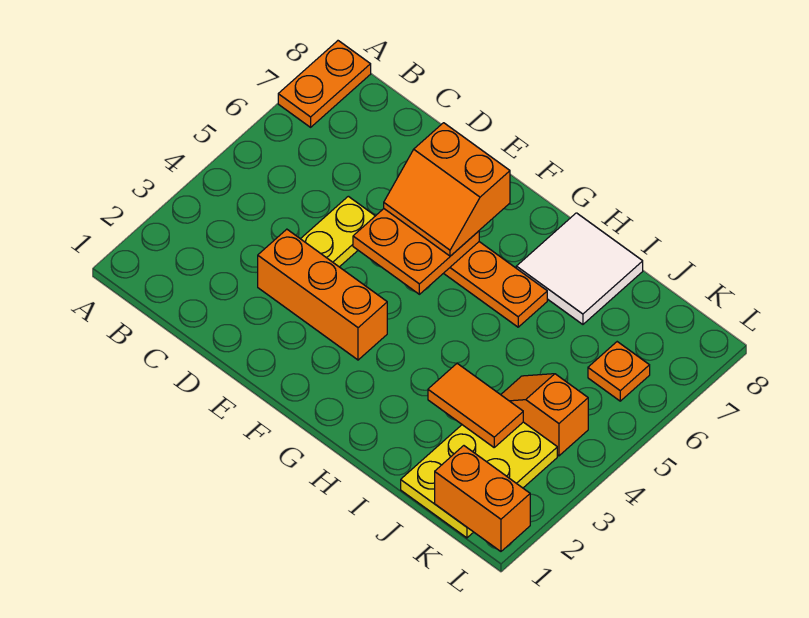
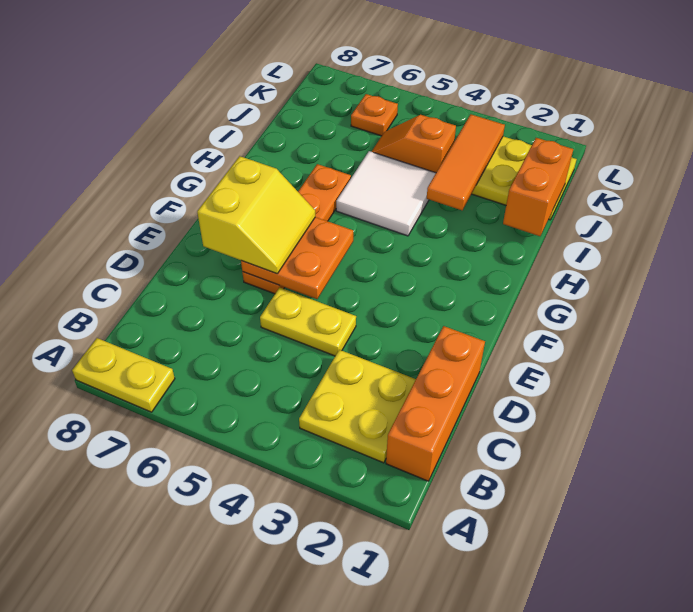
orange plate A7:A8 level 1 -> yellow plate A7:A8 level 1
none -> yellow plate B2:C3 level 1
orange brick D3:F3 level 1 -> orange brick B1:D1 level 1
orange slope E6:F7 level 3 top 7 -> yellow slope E6:F7 level 3 top 7
white tile H7:I8 level 1 -> white tile H4:I5 level 1
orange tile I3:J3 level 2 -> orange tile I3:K3 level 2
orange slope J4:K4 level 1 top K -> orange slope J4:J5 level 1 top 4
orange brick K1:L1 level 2 -> orange brick I1:J1 level 2

